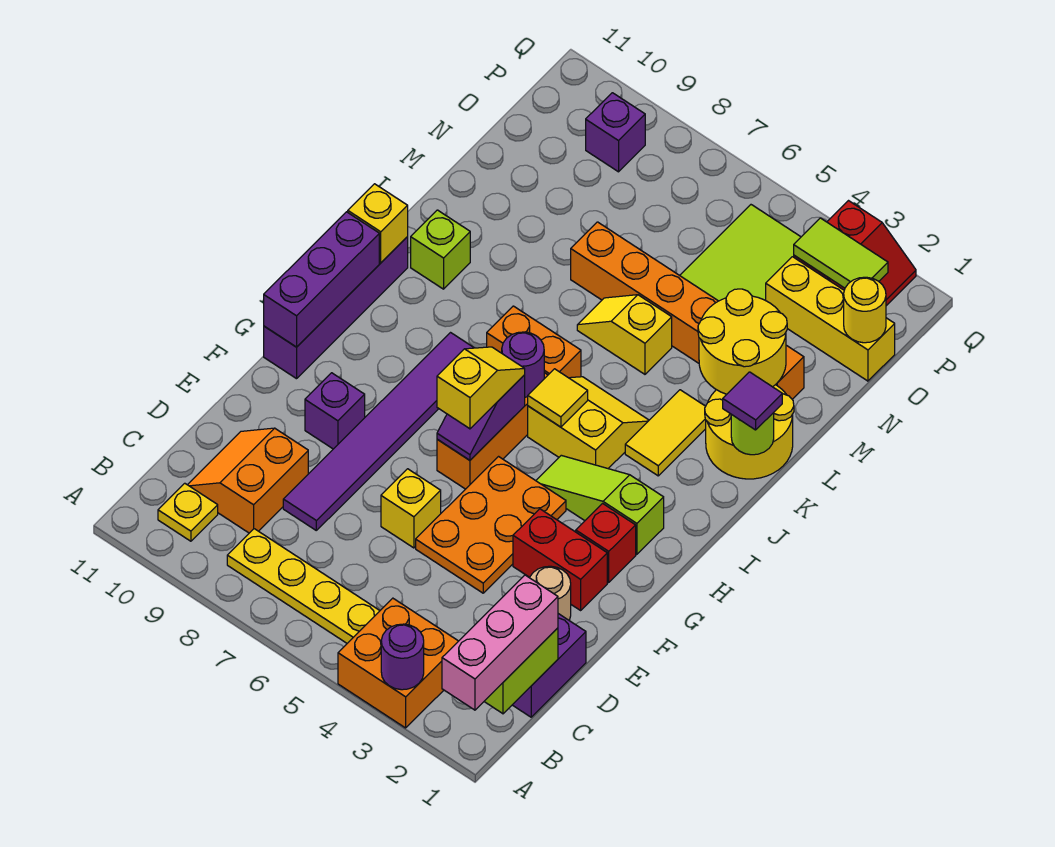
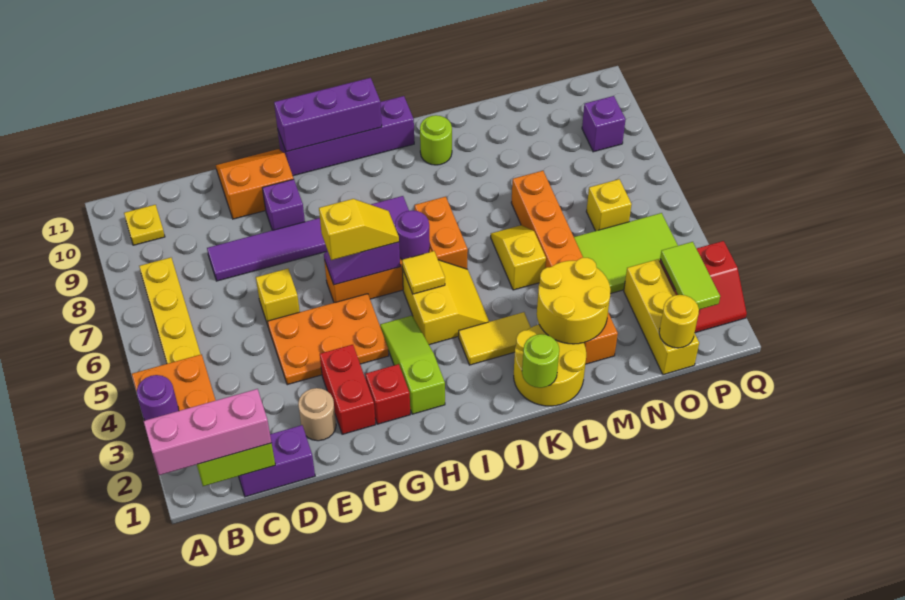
orange slope C9:D10 level 1 top 9 -> orange slope E10:F11 level 1 top 10
yellow brick J11 level 2 -> yellow brick O6 level 1
purple tile K1 level 3 -> none
lime brick K10 level 1 -> lime round brick K10 level 1

